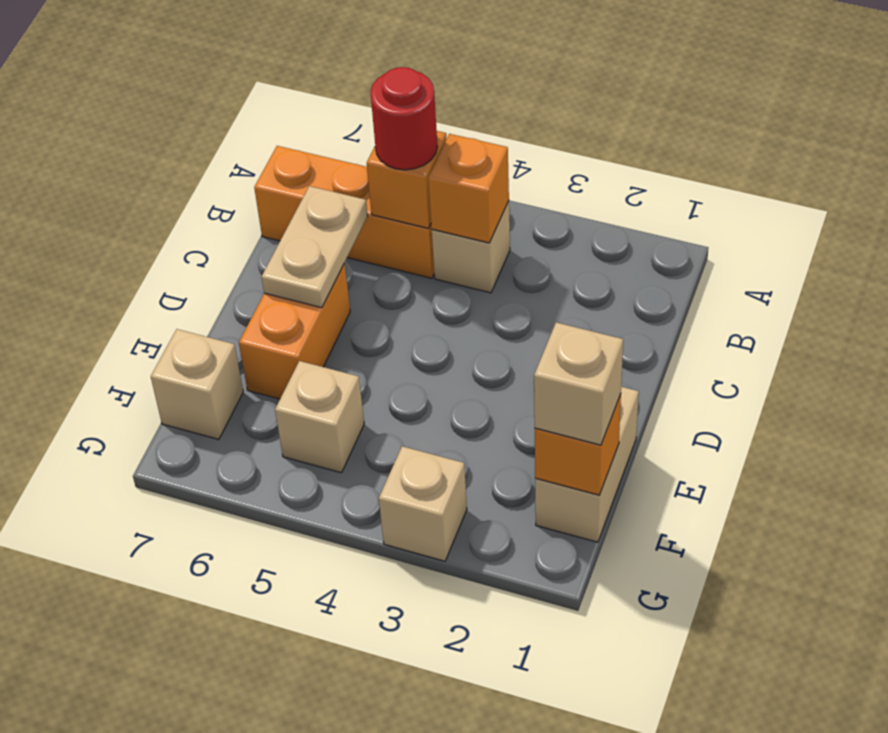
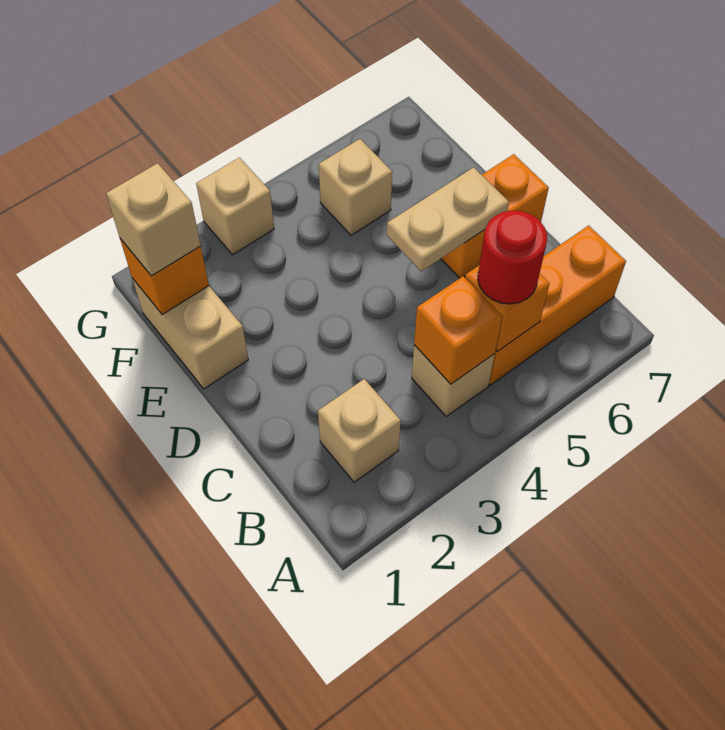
tan plate C6:D6 level 2 -> tan plate D5:D6 level 2
orange brick D6:E6 level 1 -> orange brick D6:D7 level 1
tan brick F7 level 1 -> tan brick B2 level 1

